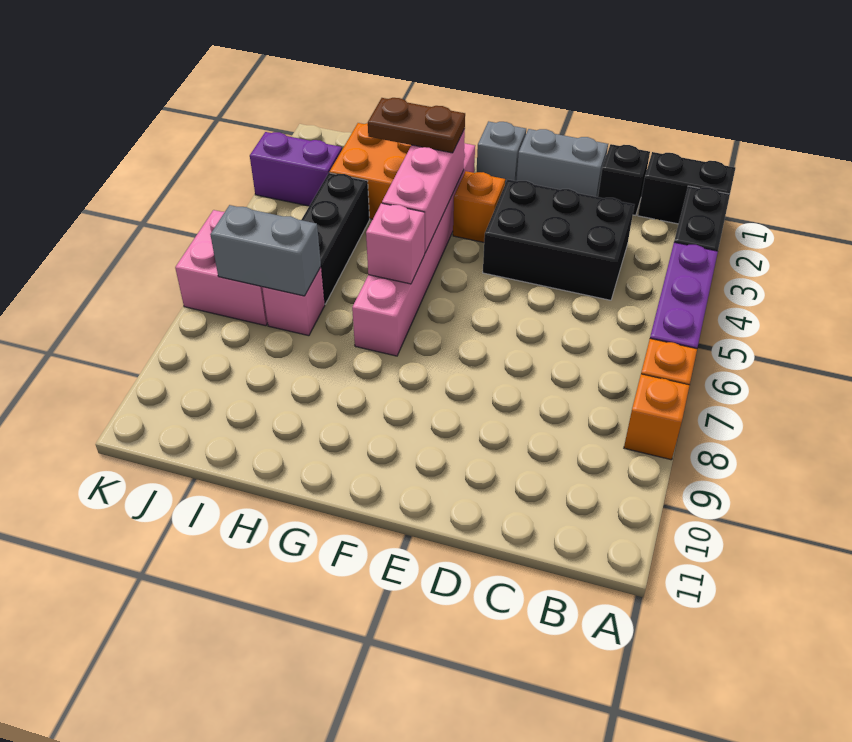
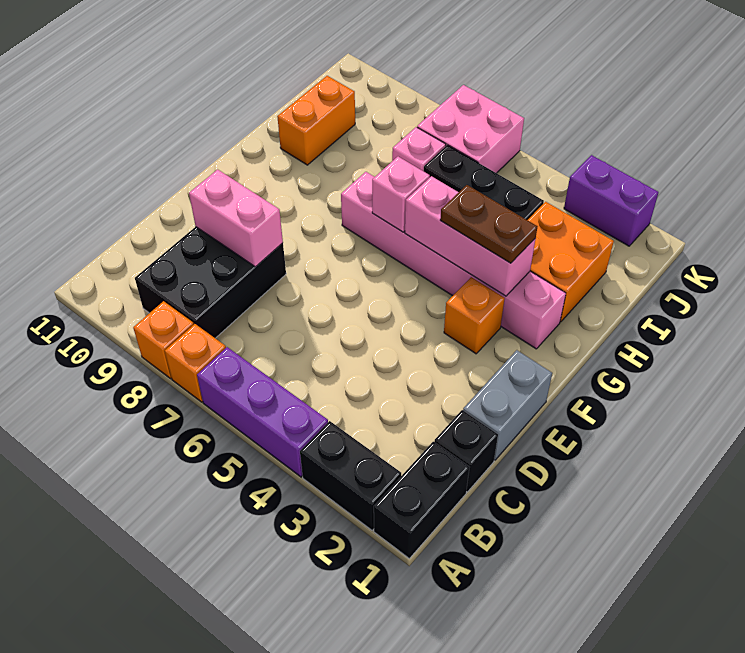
black brick C3:E4 level 1 -> black brick B8:D9 level 1
none -> pink brick D8:D9 level 2
grey brick F1 level 1 -> none
brown plate G3:H3 level 3 -> brown plate G3:G4 level 3
none -> orange brick H10:I10 level 1
grey brick I7:J7 level 2 -> none
purple brick J3:K3 level 1 -> purple brick K2:K3 level 1

